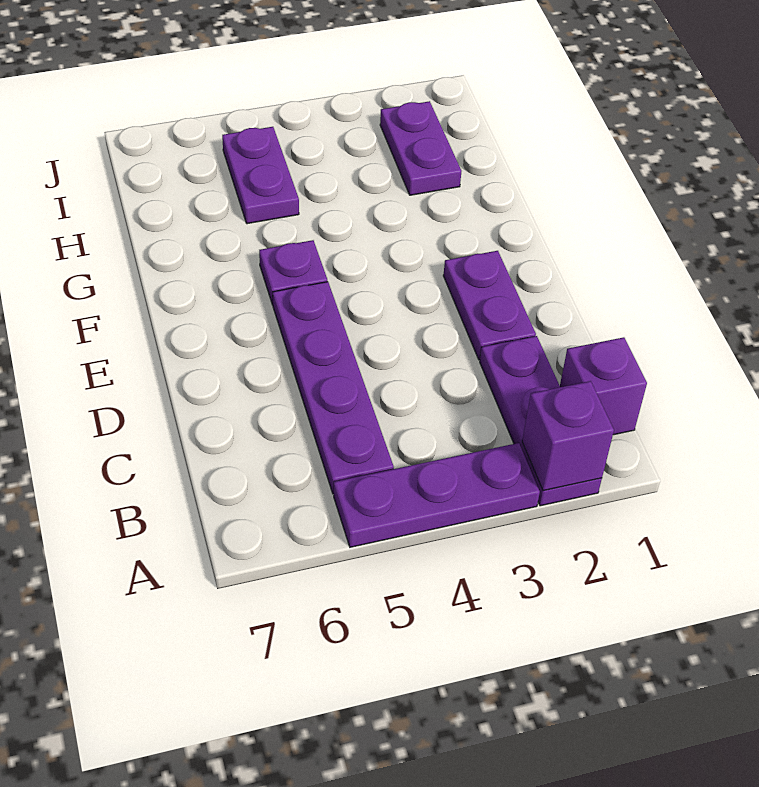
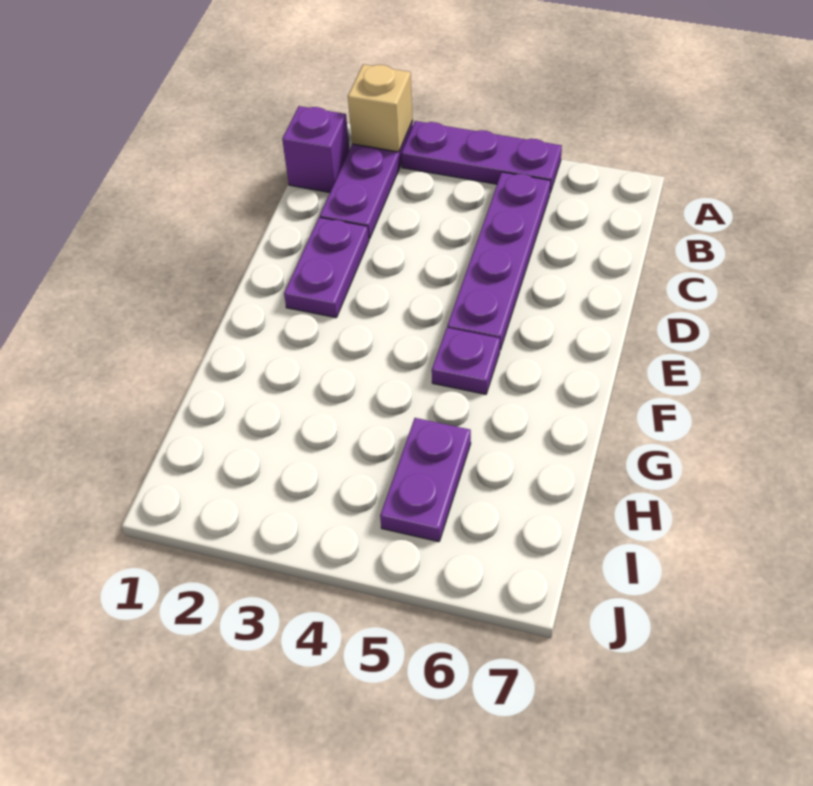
purple brick A2 level 2 -> tan brick A2 level 2
purple plate H2:I2 level 1 -> none

